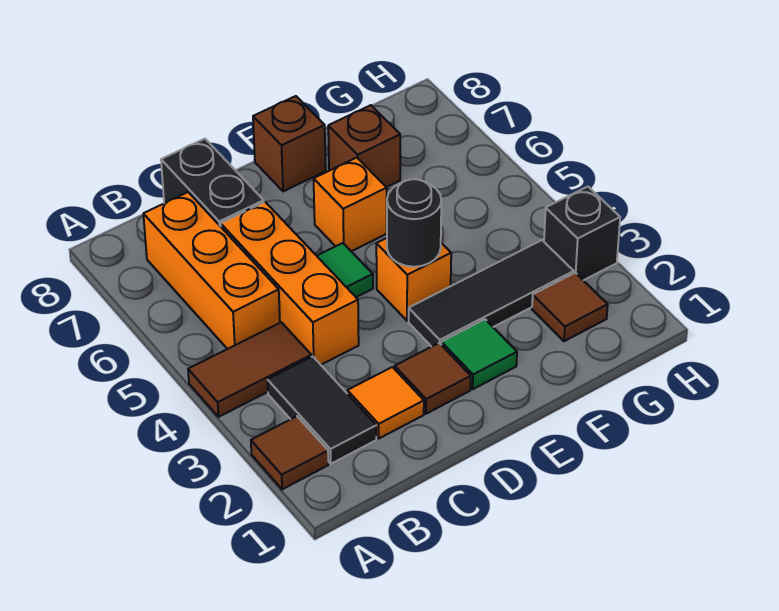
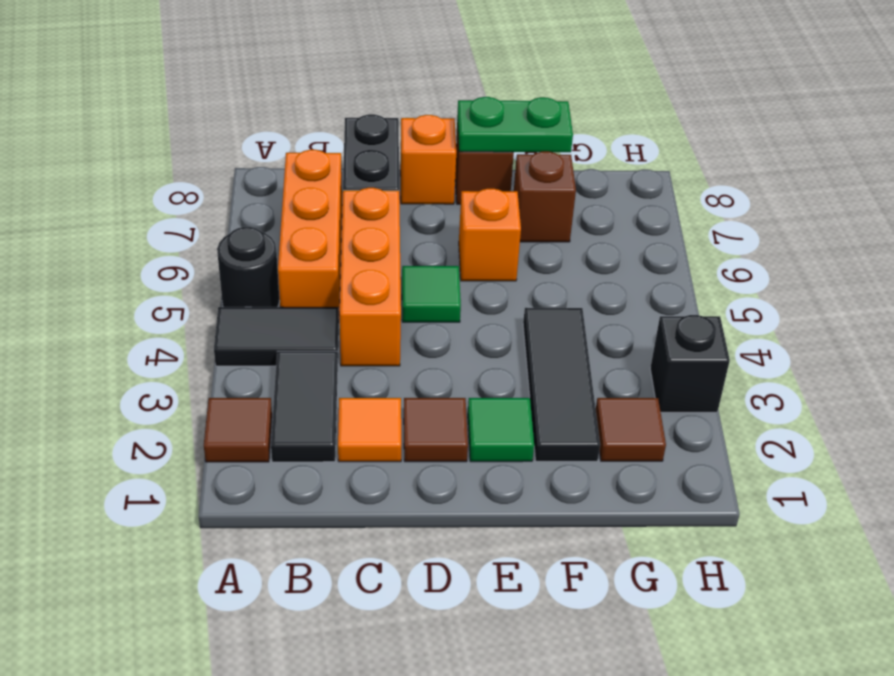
brown tile A4:B4 level 1 -> black tile A4:B4 level 1
black tile E3:G3 level 1 -> black tile F2:F4 level 1
orange brick E4 level 1 -> orange brick D8 level 1
black round brick E4 level 2 -> black round brick A5 level 1
none -> green plate E8:F8 level 2

